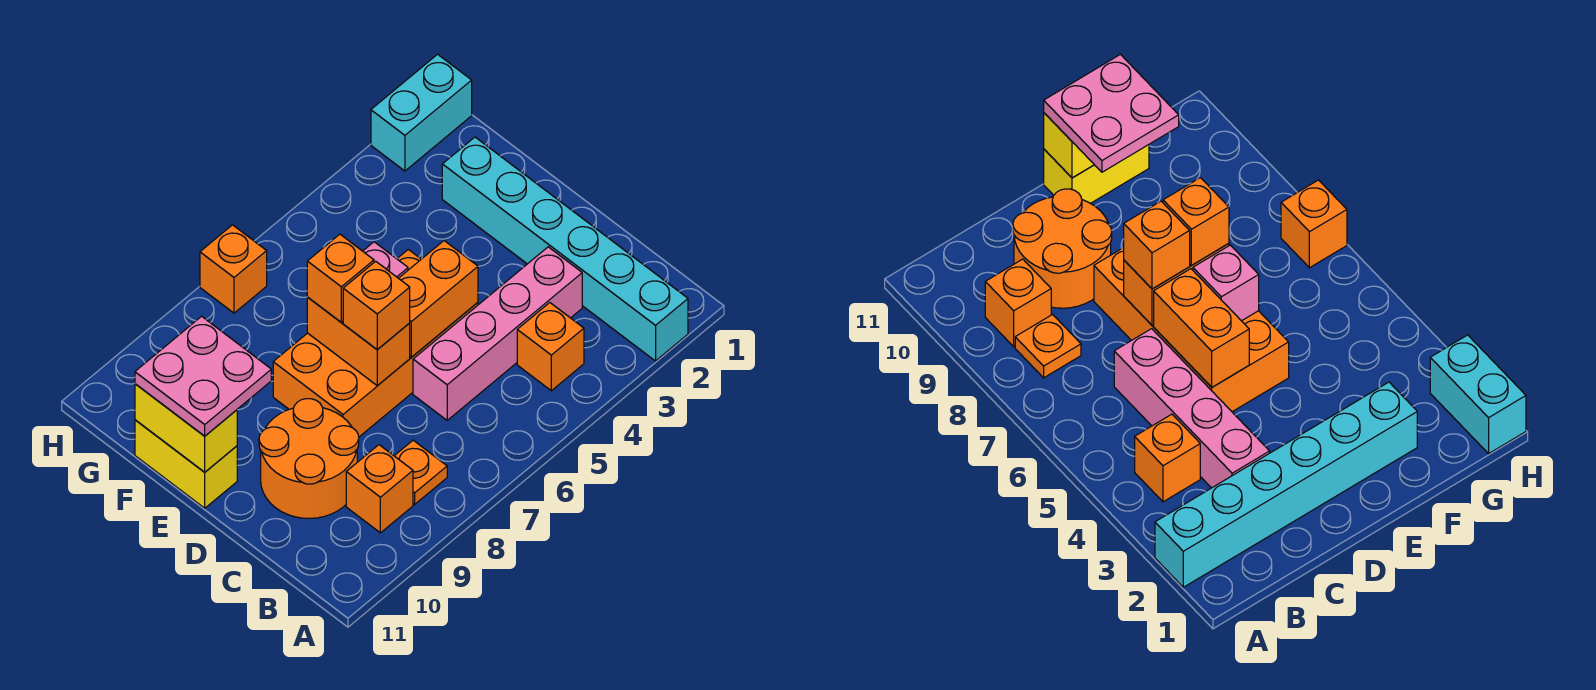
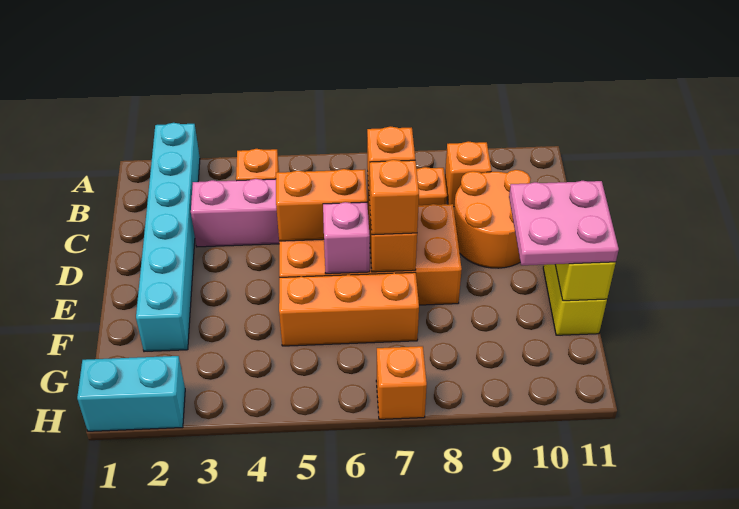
none -> orange brick F5:F7 level 1

